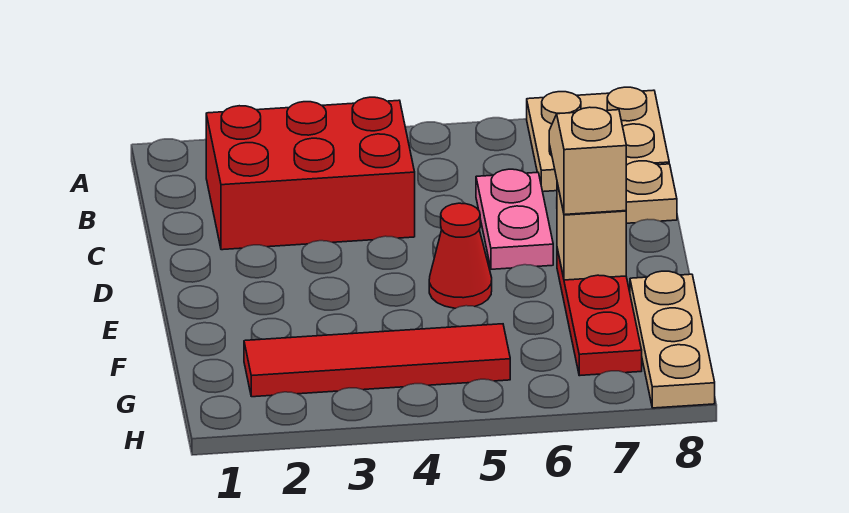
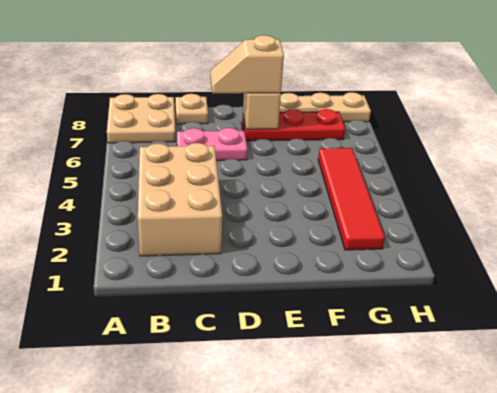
red brick B2:C4 level 1 -> tan brick B2:C4 level 1
red cone E5 level 1 -> none

